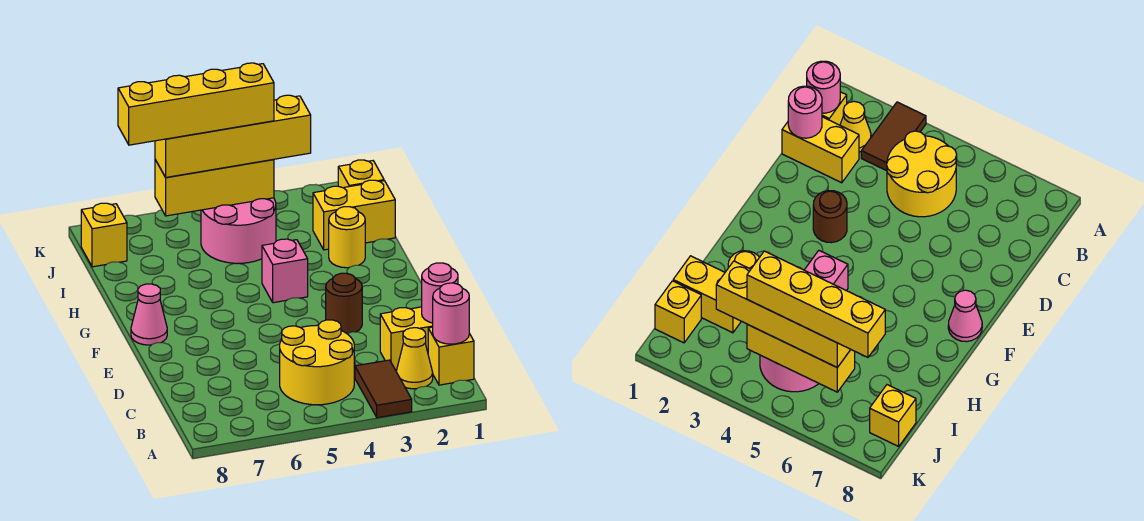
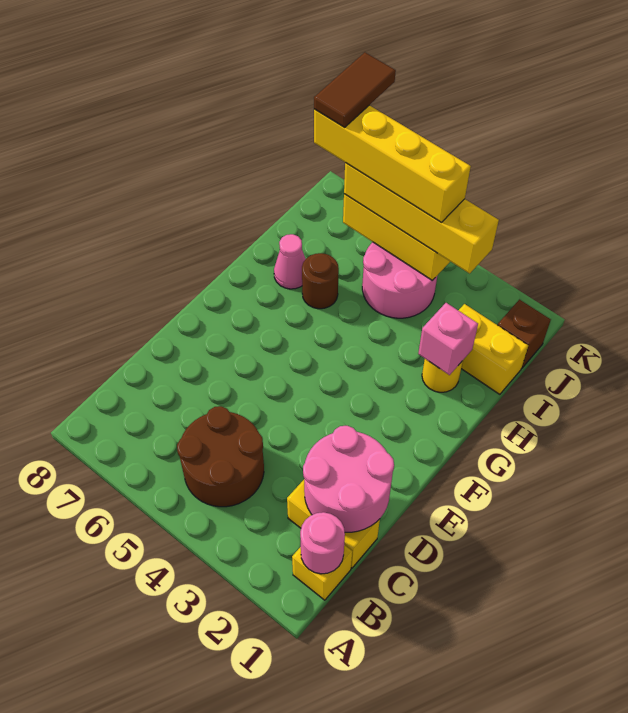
brown tile A3:B3 level 1 -> brown tile J7:K7 level 5
yellow cone B2 level 1 -> none
yellow round brick B4:C5 level 1 -> brown round brick B4:C5 level 1
pink round brick C1 level 2 -> pink round brick C1:D2 level 2
brown round brick E3 level 1 -> brown round brick H6 level 1
pink cone F8 level 1 -> pink cone H7 level 1
pink brick G4 level 1 -> pink brick H2 level 2
yellow brick J1 level 1 -> brown brick J1 level 1
yellow brick J8 level 1 -> none

